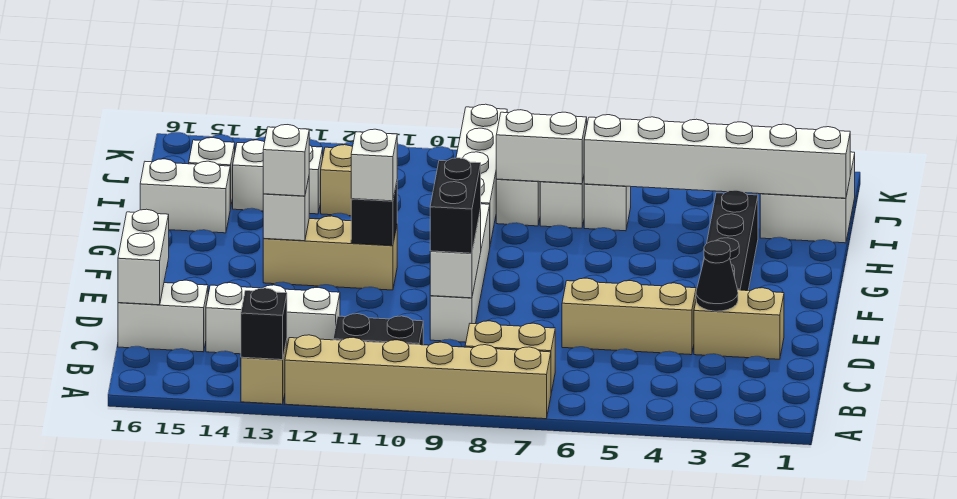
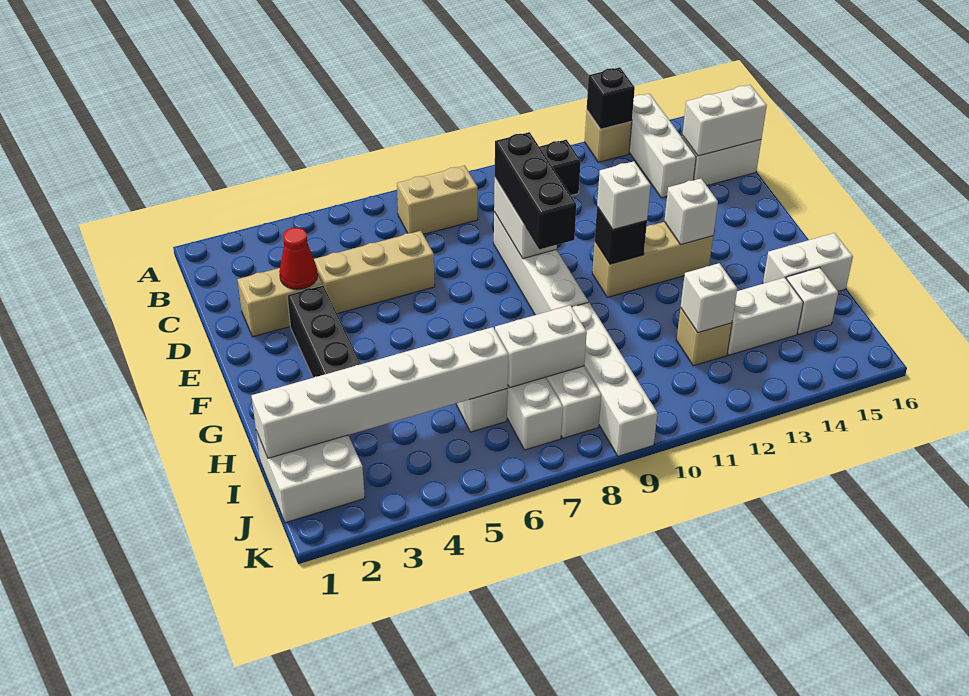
tan brick A7:A12 level 1 -> none
white brick C12:C14 level 1 -> white brick A14:C14 level 1
white brick C16:D16 level 2 -> white brick C15:C16 level 2
black cone D3 level 2 -> red cone D3 level 2
black brick D9:E9 level 3 -> black brick D9:F9 level 3
white brick F13 level 3 -> white brick I12 level 2

